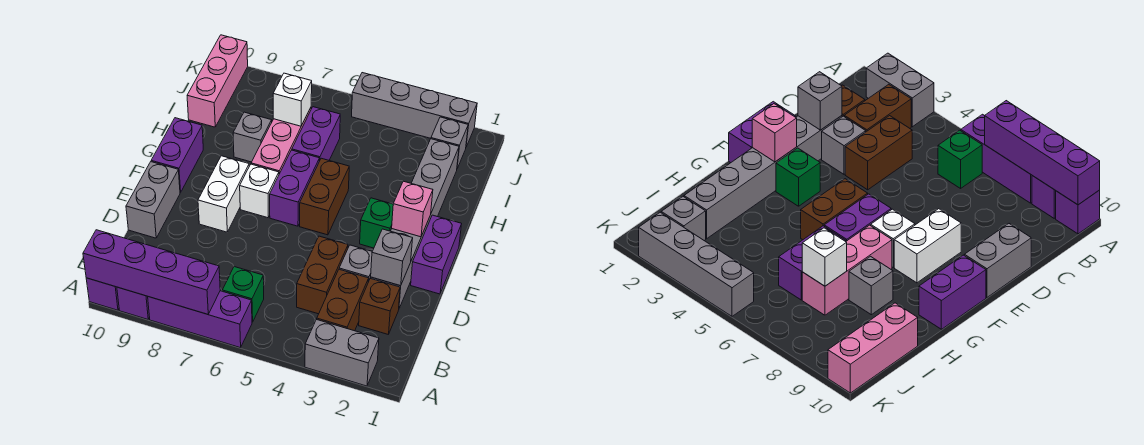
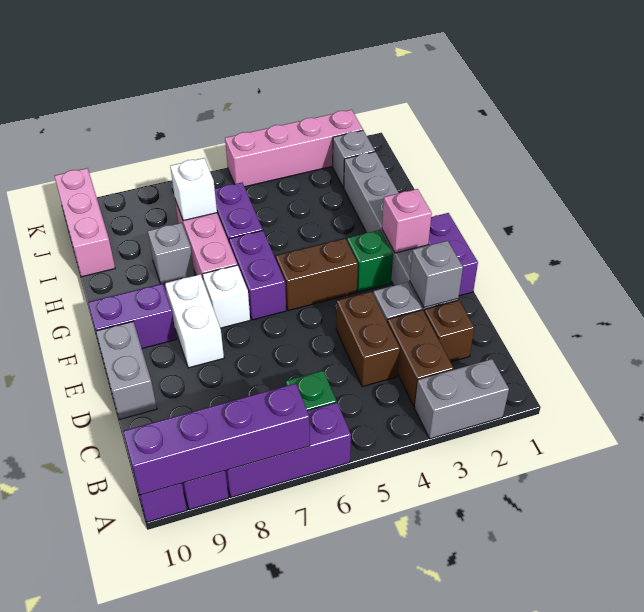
brown brick F5:G5 level 1 -> brown brick F4:F5 level 1
purple brick F10:G10 level 1 -> purple brick F9:F10 level 1
grey brick K2:K5 level 1 -> pink brick K2:K5 level 1

